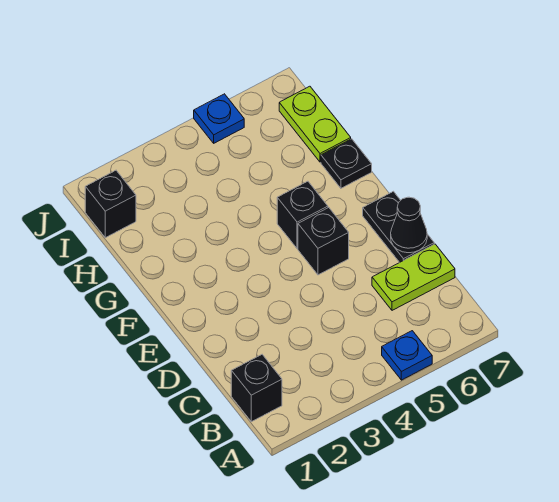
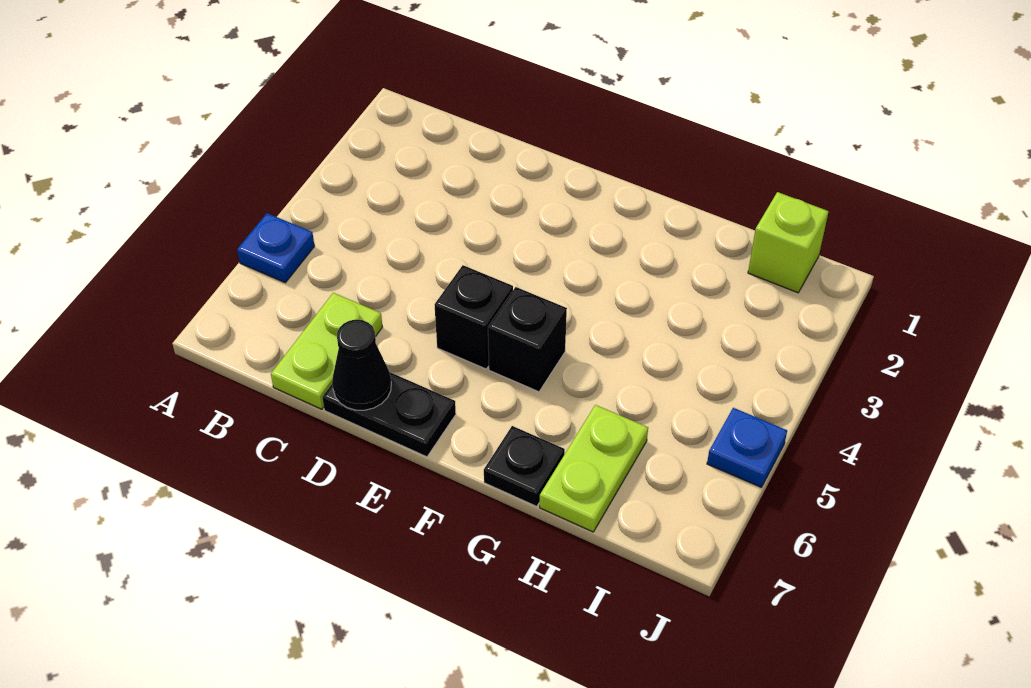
black brick B1 level 1 -> none
lime plate H7:I7 level 1 -> lime plate H6:H7 level 1
black brick I1 level 1 -> lime brick I1 level 1

